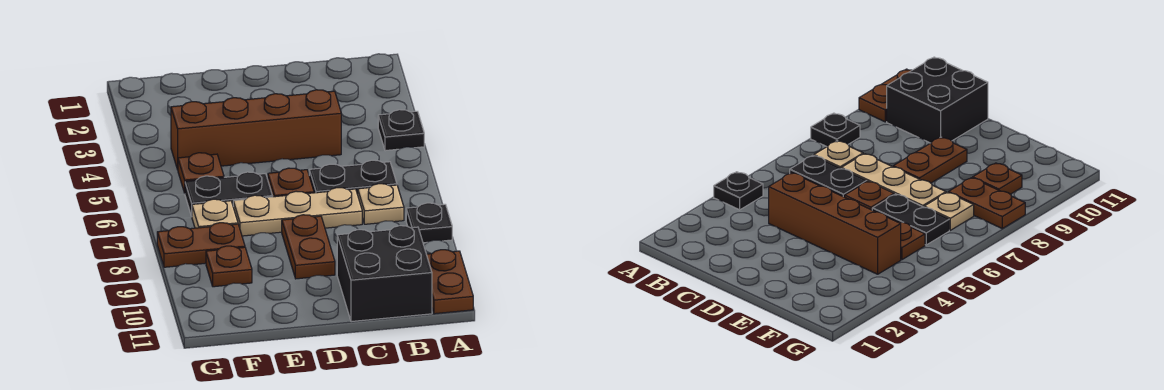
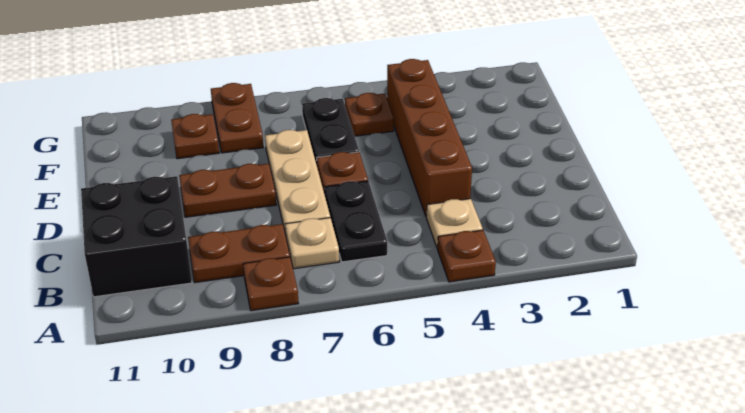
black plate A4 level 1 -> brown plate A4 level 1
black plate A8 level 1 -> brown plate A8 level 1
brown plate A10:A11 level 1 -> brown plate B8:B9 level 1
tan plate F7 level 1 -> tan plate B4 level 1

